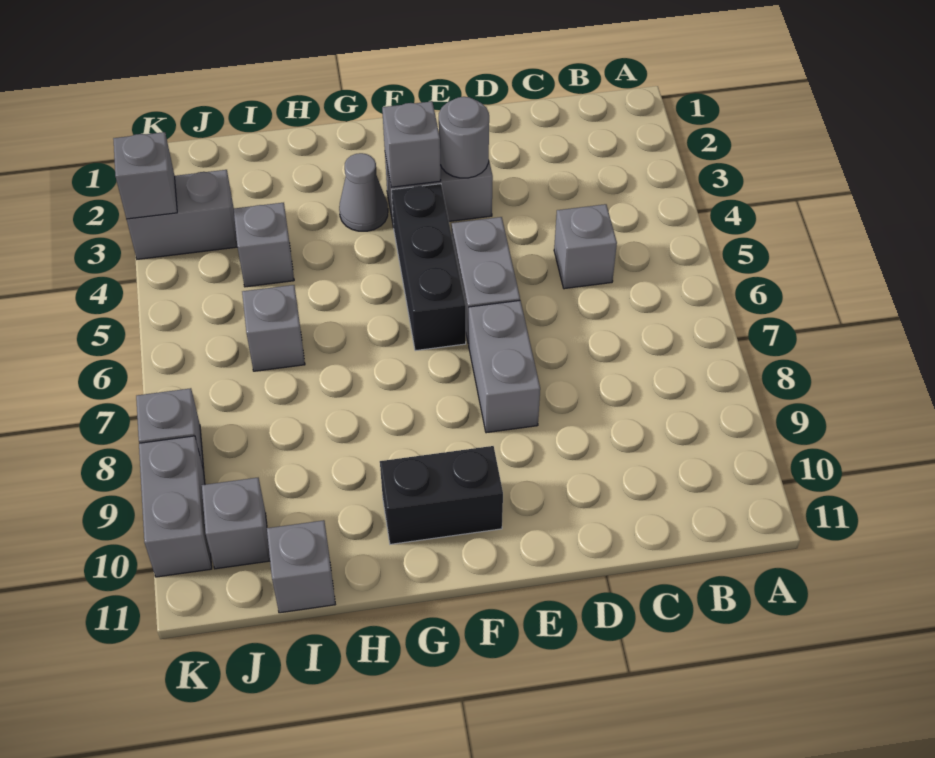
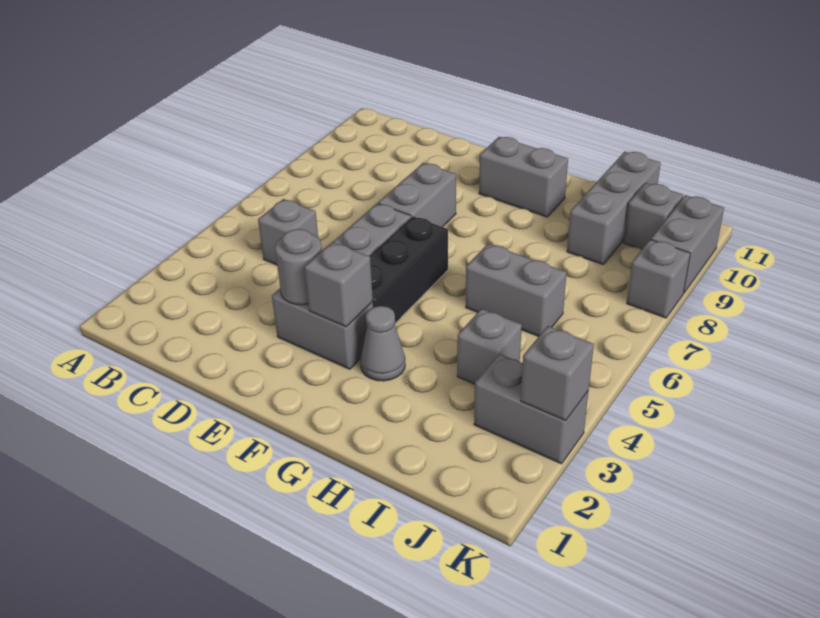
black brick F10:G10 level 1 -> grey brick F10:G10 level 1
grey brick I6 level 1 -> grey brick H6:I6 level 1
grey brick I11 level 1 -> grey brick I9:I11 level 1

